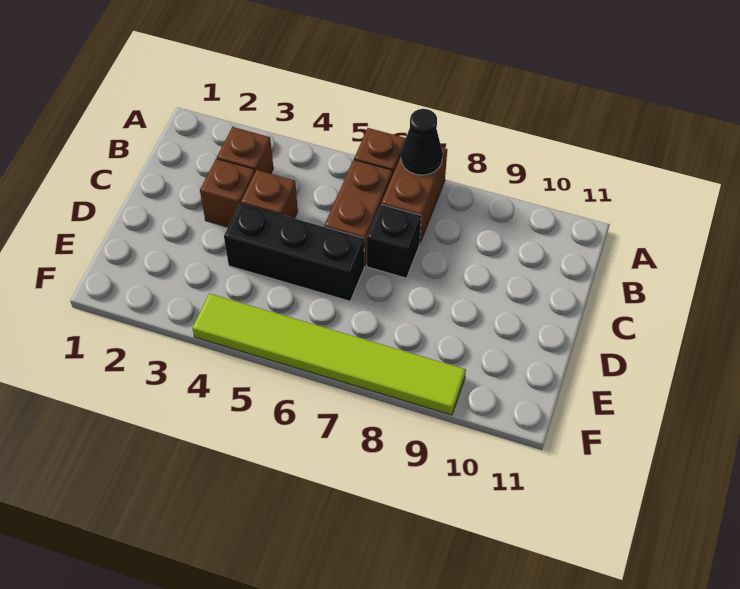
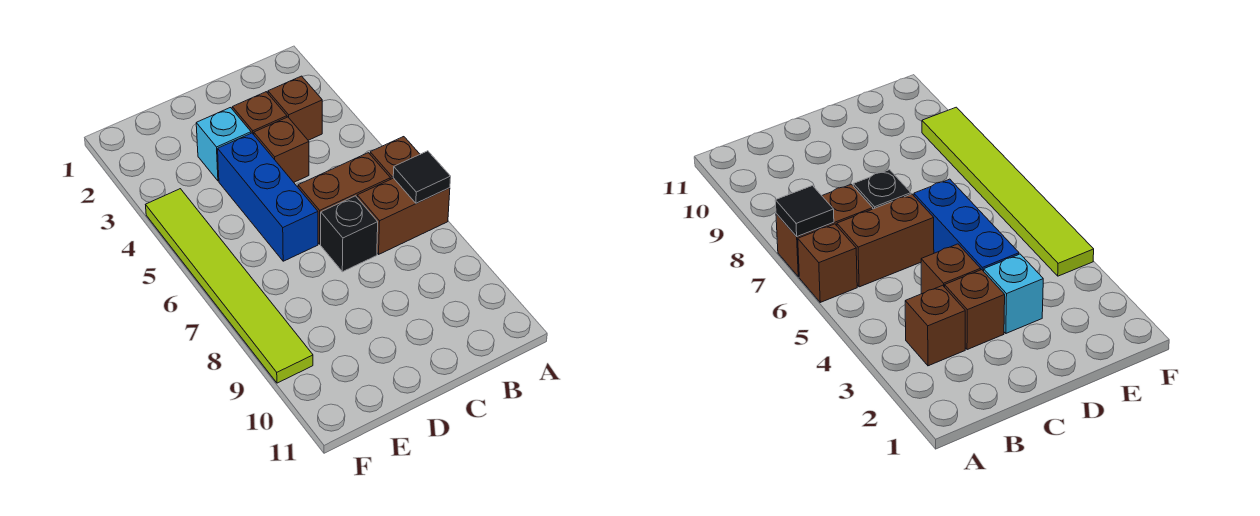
black cone A7 level 2 -> black tile A7 level 2
none -> cyan brick D3 level 1
black brick D4:D6 level 1 -> blue brick D4:D6 level 1

